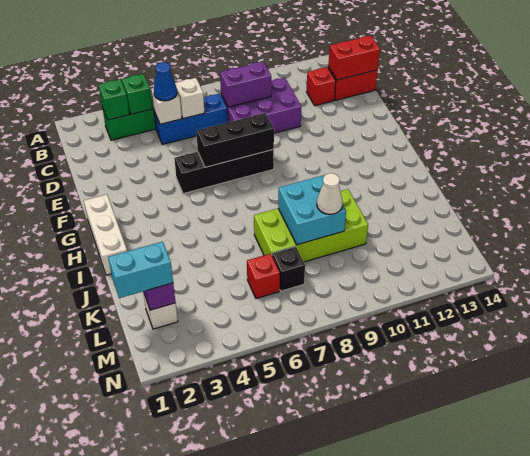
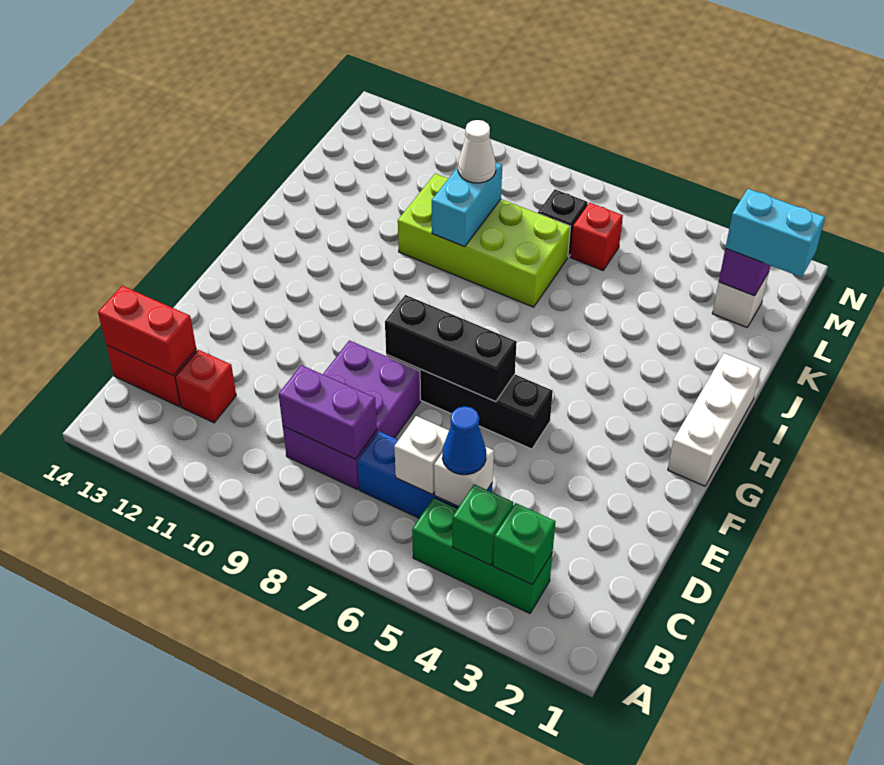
purple brick C8:D10 level 1 -> purple brick C8:E9 level 1
cyan brick J8:K9 level 2 -> cyan brick J9:K9 level 2

